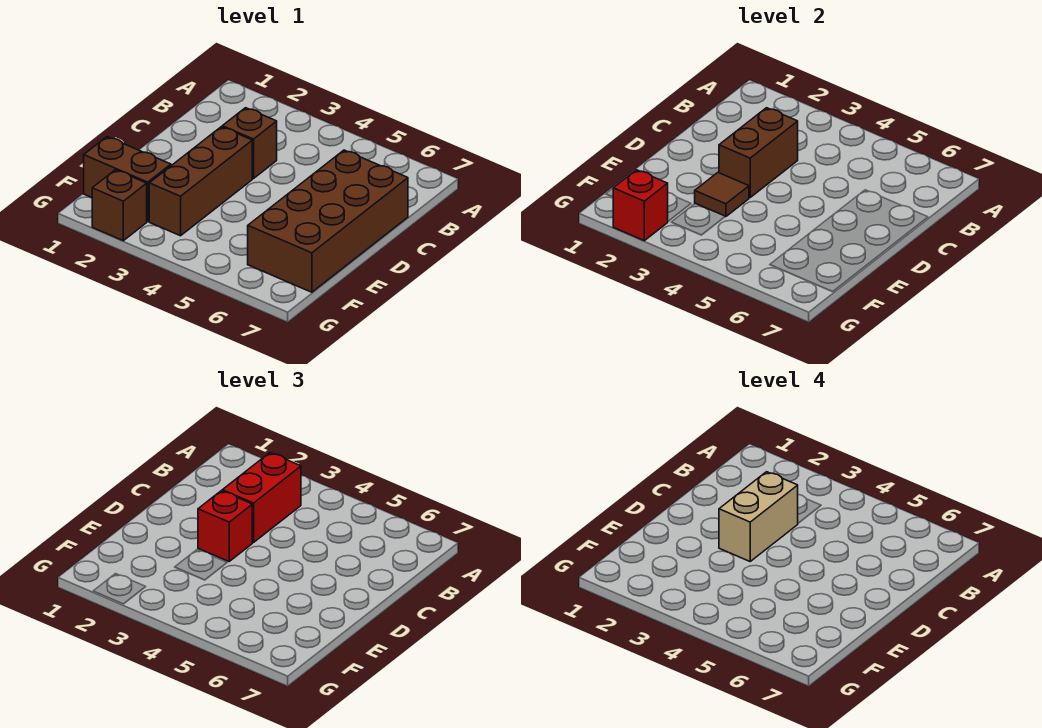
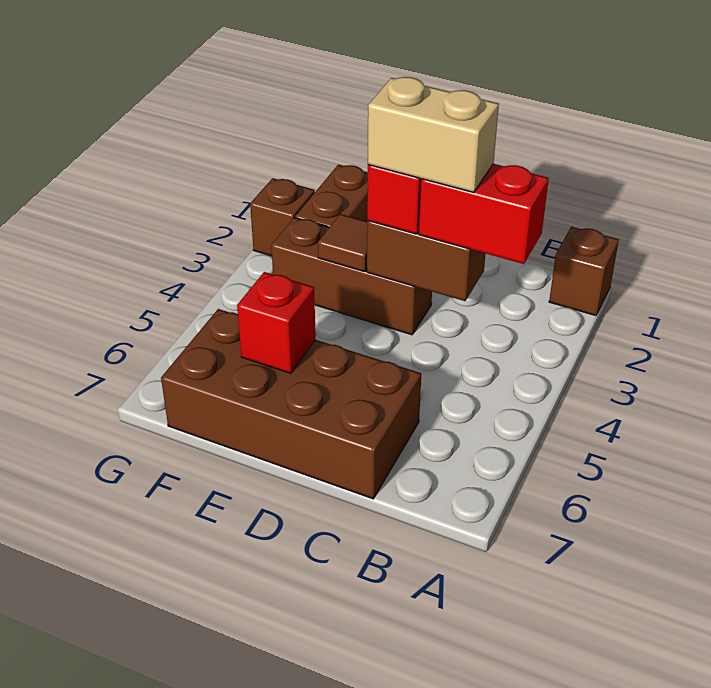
brown brick C3 level 1 -> brown brick A1 level 1
red brick G2 level 2 -> red brick E6 level 2

